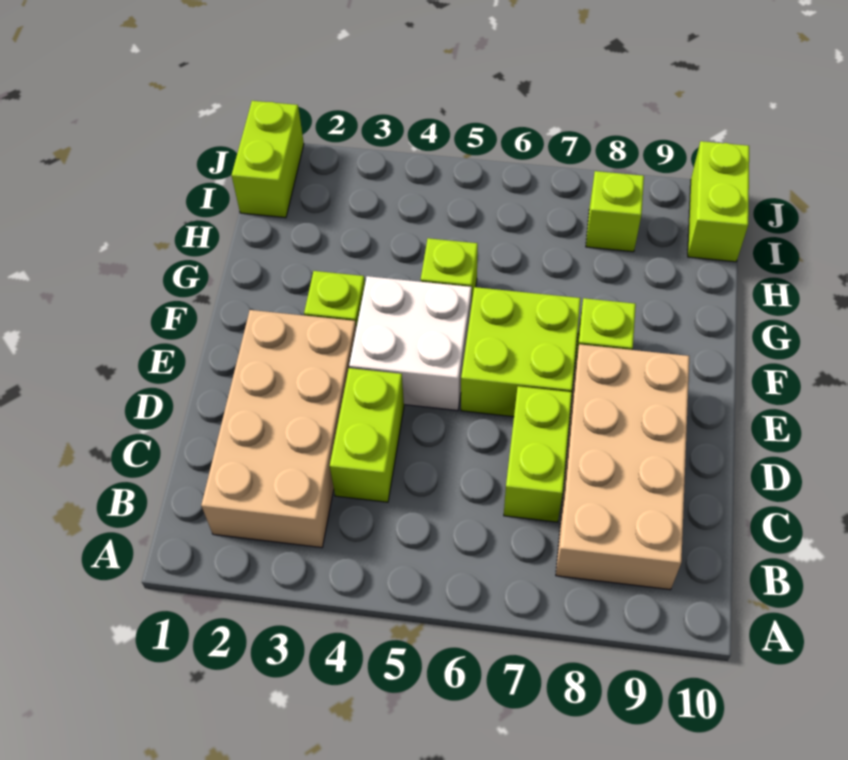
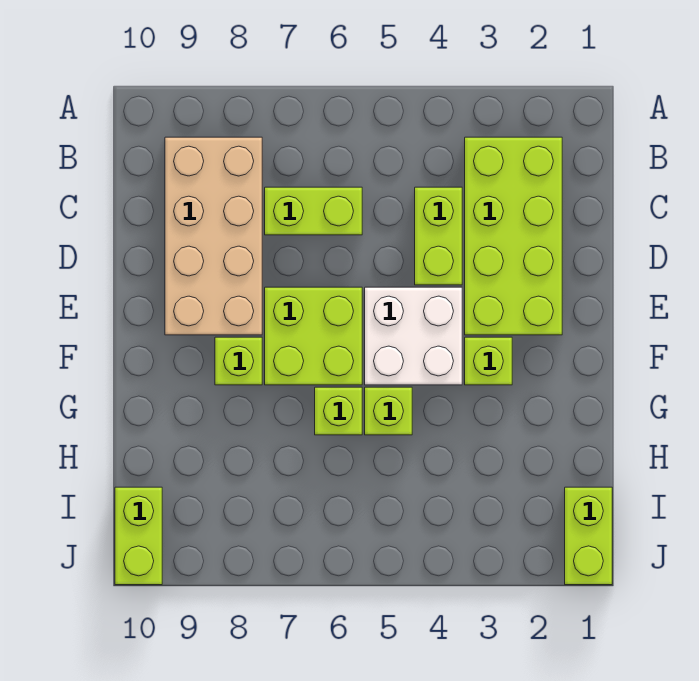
tan brick B2:E3 level 1 -> lime brick B2:E3 level 1
lime brick C7:D7 level 1 -> lime brick C6:C7 level 1
lime brick I8 level 1 -> lime brick G6 level 1

